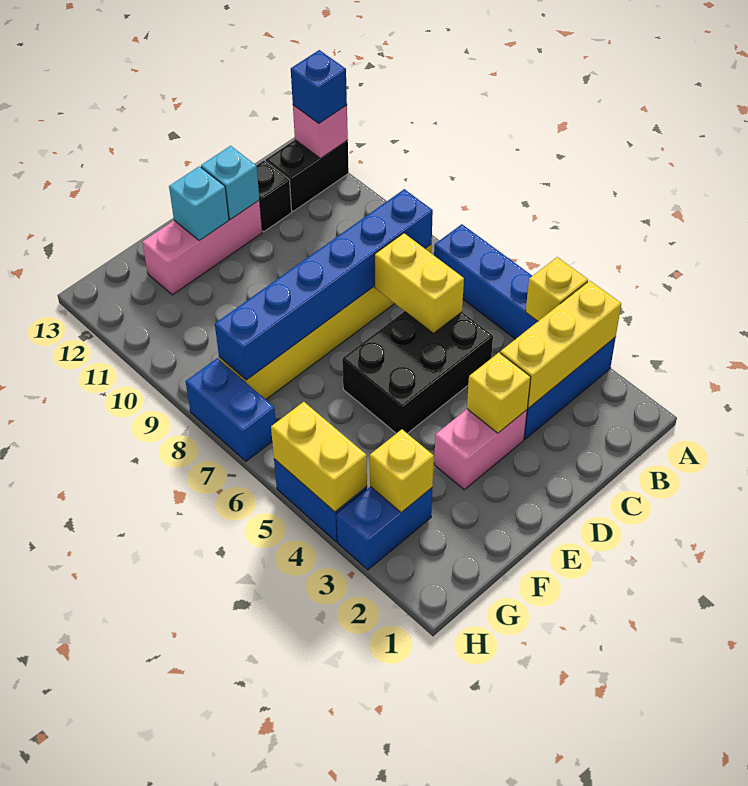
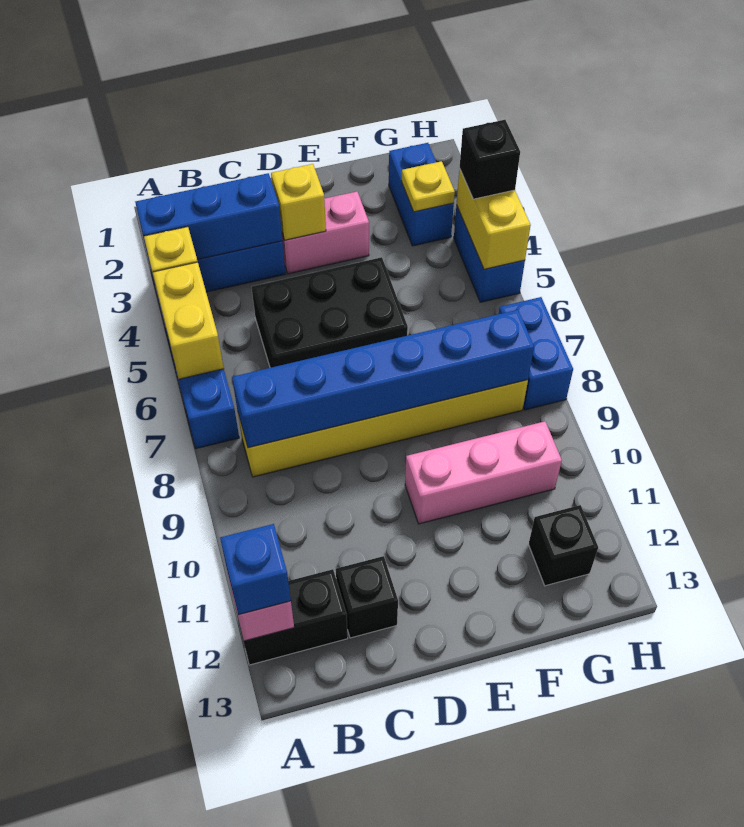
yellow brick A3:C3 level 2 -> blue brick A3:C3 level 2
yellow brick C6:C7 level 2 -> yellow brick A5:A6 level 2
pink brick D12:F12 level 1 -> pink brick E10:G10 level 1
cyan brick D12 level 2 -> none
cyan brick E12 level 2 -> none
blue brick G3:H3 level 1 -> blue brick G2:G3 level 1
yellow brick G3 level 2 -> yellow plate G3 level 2
none -> black brick G12 level 1
none -> black brick H4 level 3

